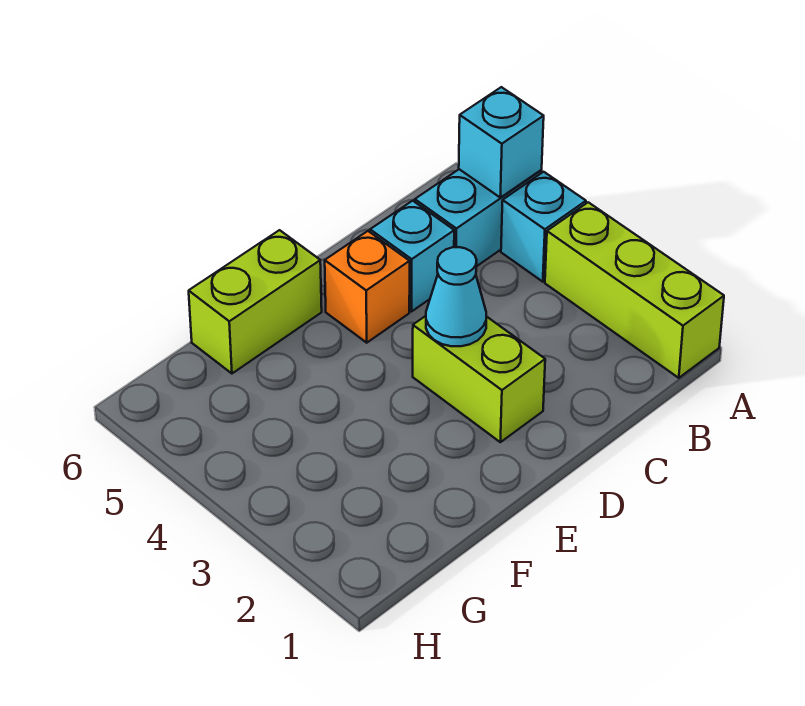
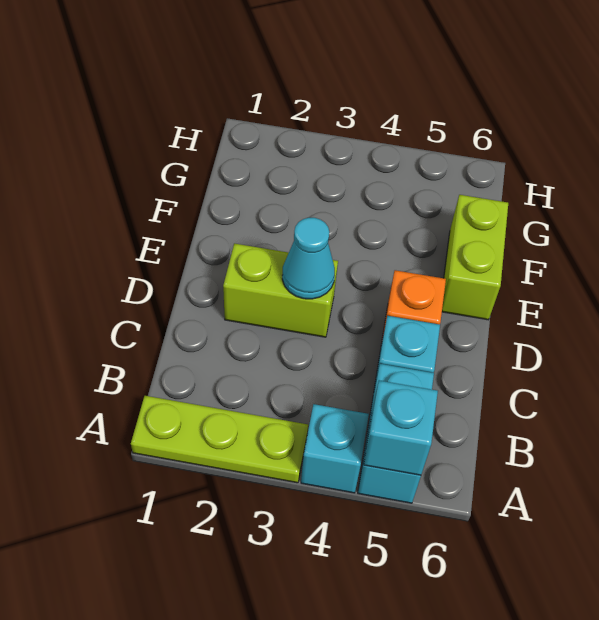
lime brick A1:A3 level 1 -> lime plate A1:A3 level 1

